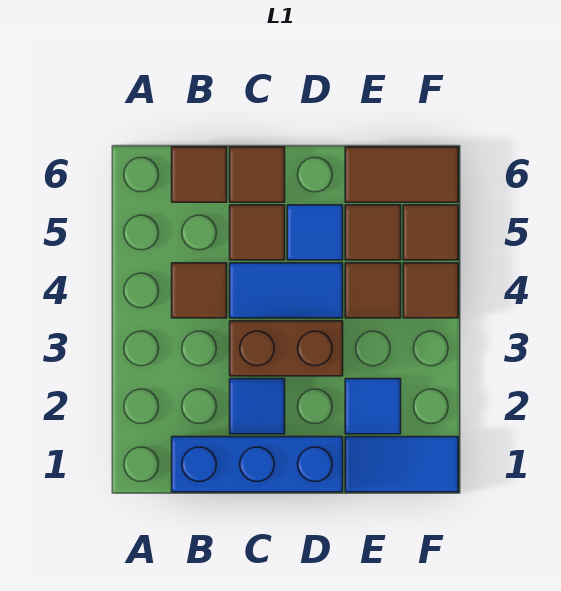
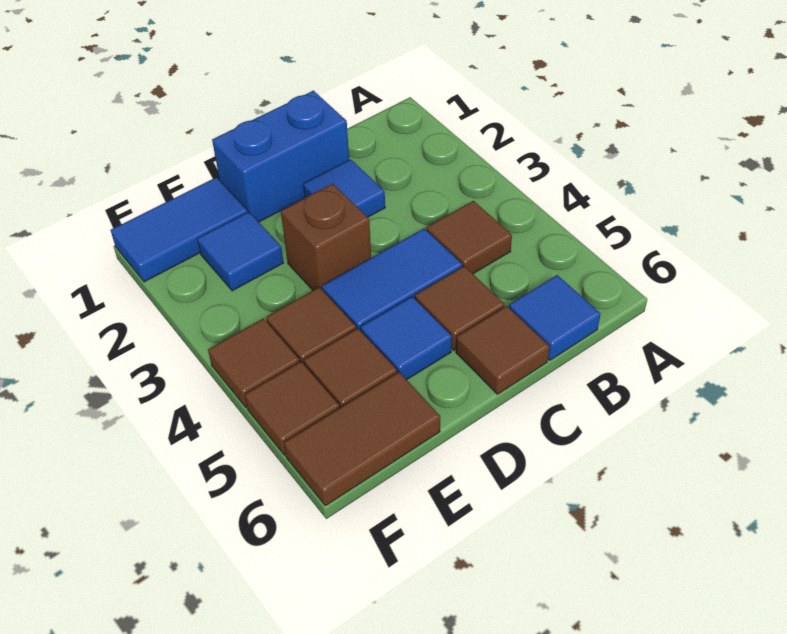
blue brick B1:D1 level 1 -> blue brick C1:D1 level 1
brown tile B6 level 1 -> blue tile B6 level 1
brown brick C3:D3 level 1 -> brown brick D3 level 1

